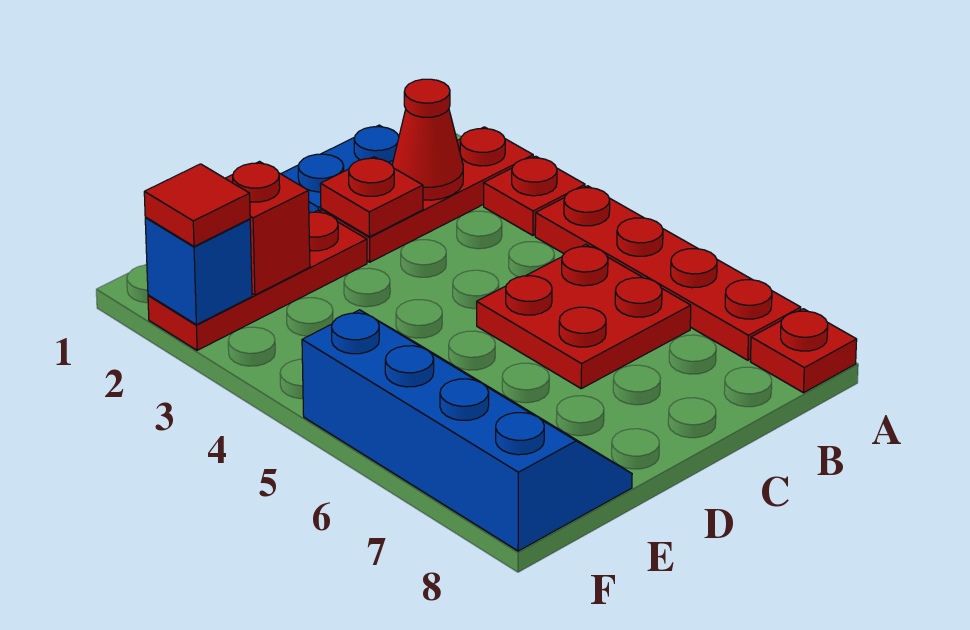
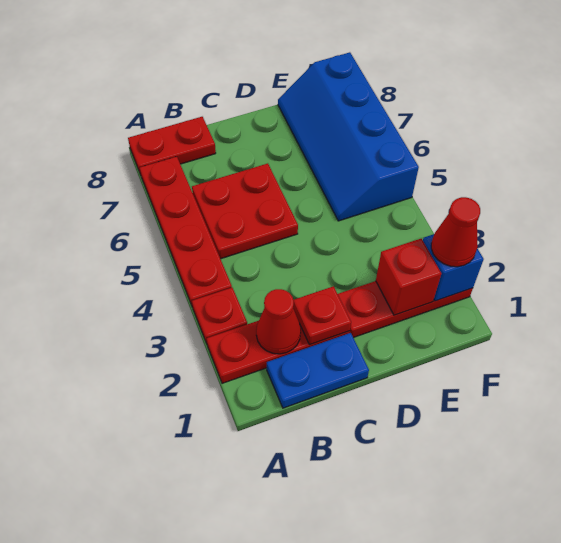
red plate A8 level 1 -> red plate A8:B8 level 1
red tile F2 level 3 -> red cone F2 level 3

